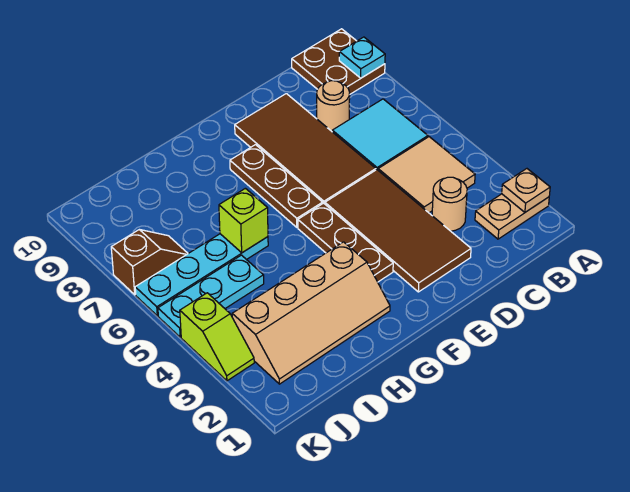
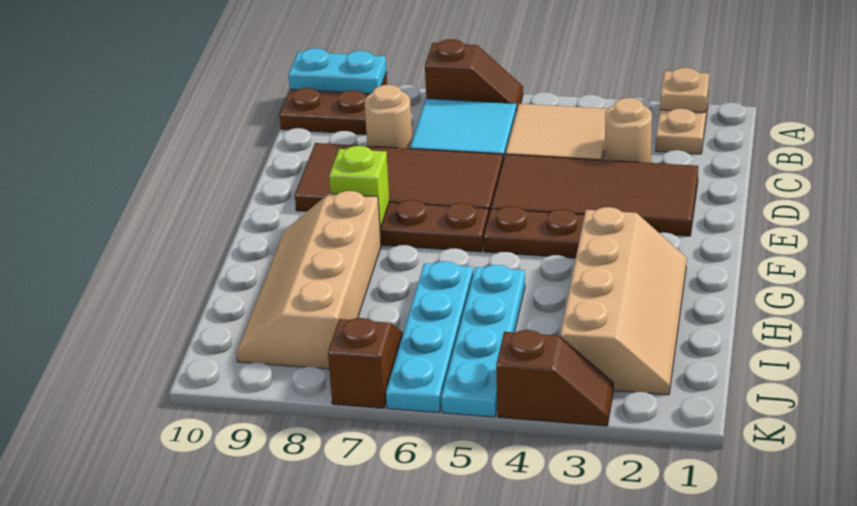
none -> brown slope A6:A7 level 1 top 7
cyan plate A9 level 2 -> cyan plate A9:A10 level 2
none -> tan slope G8:J9 level 1 top 8
lime brick H6 level 2 -> lime brick F8 level 2
cyan plate I5:K5 level 1 -> cyan plate H5:K5 level 1
lime slope K3:K4 level 1 top 4 -> brown slope K3:K4 level 1 top 4

